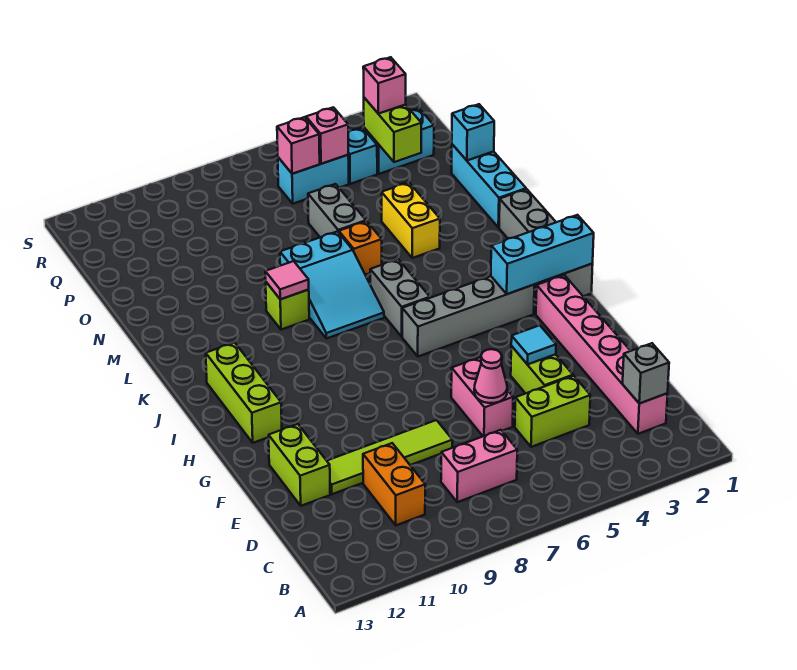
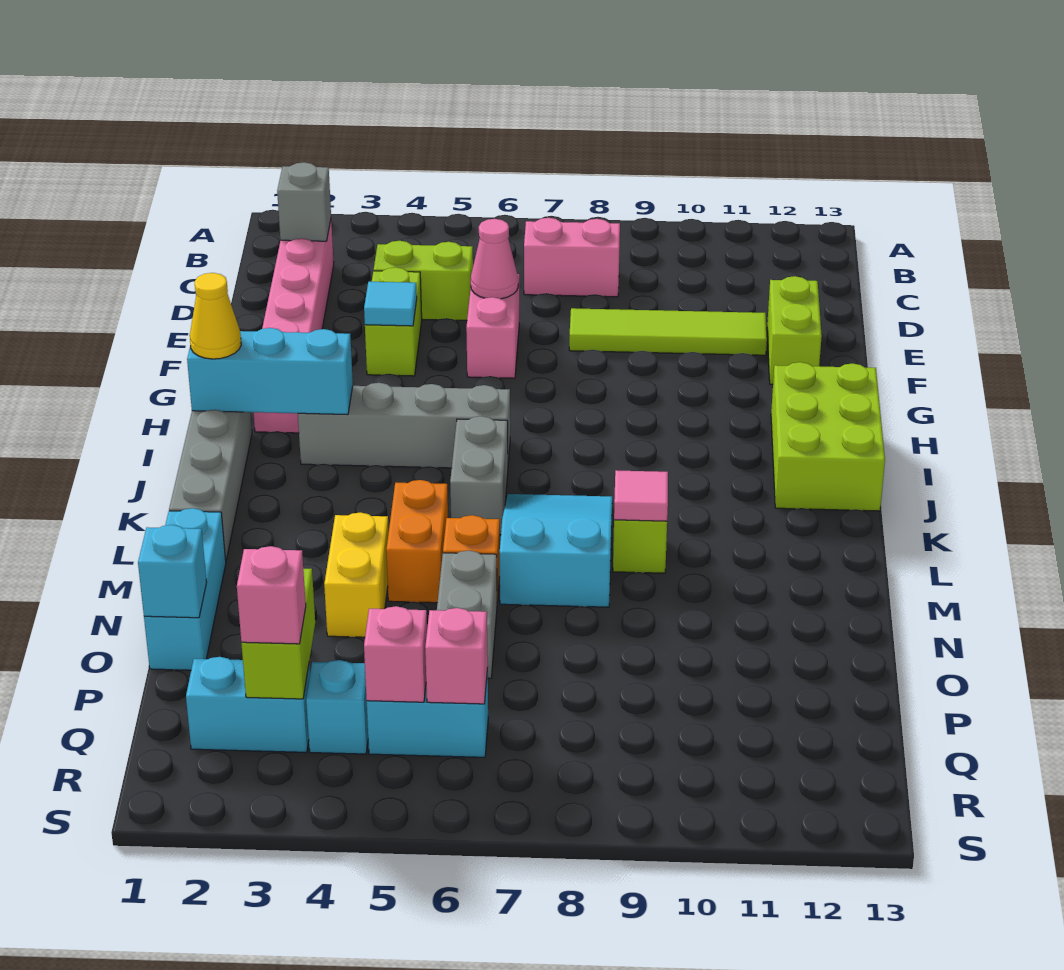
orange brick C10:D10 level 1 -> orange brick L5:M5 level 1
lime brick H12:J12 level 1 -> lime brick H12:J13 level 1
none -> yellow cone I1 level 3

